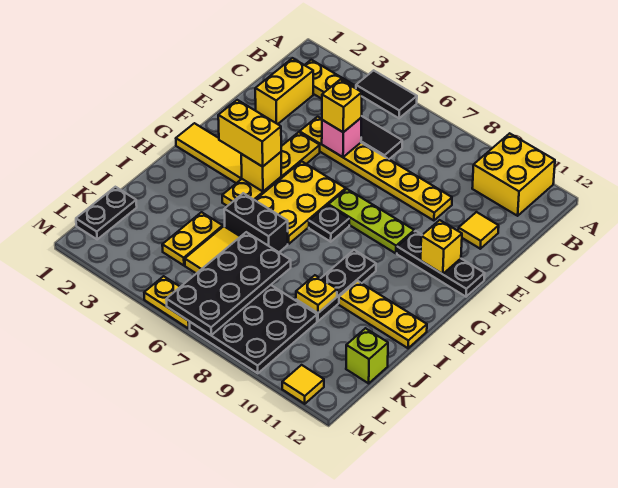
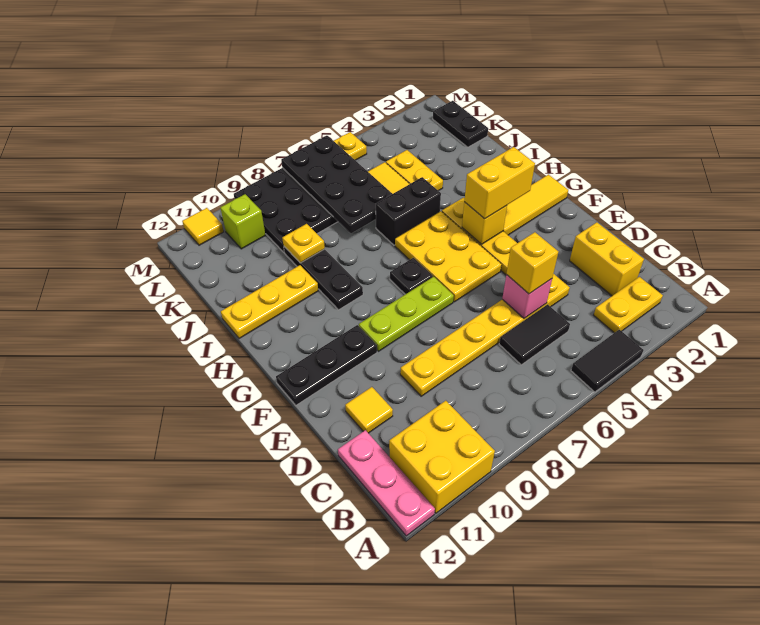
none -> pink plate A12:C12 level 1
yellow brick F11 level 2 -> none
lime brick K12 level 1 -> lime brick L10 level 1

